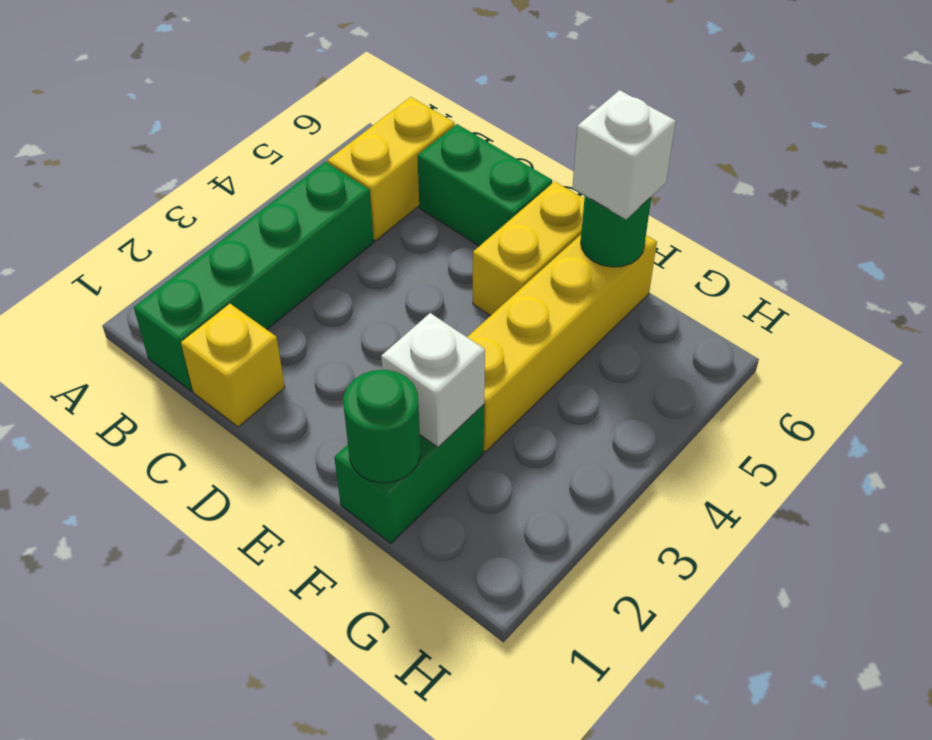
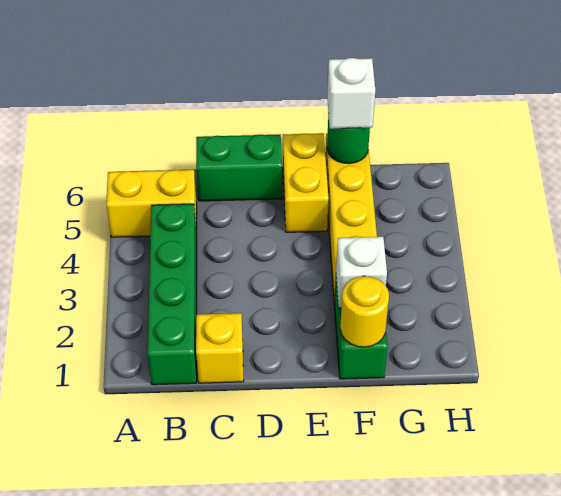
yellow brick B5:B6 level 1 -> yellow brick A5:B5 level 1
green round brick F1 level 2 -> yellow round brick F1 level 2

